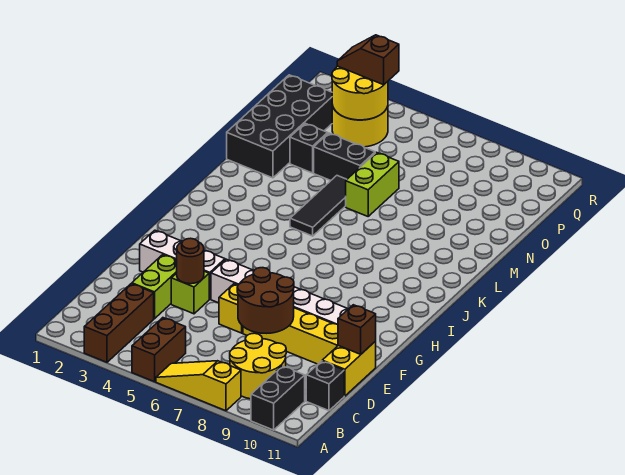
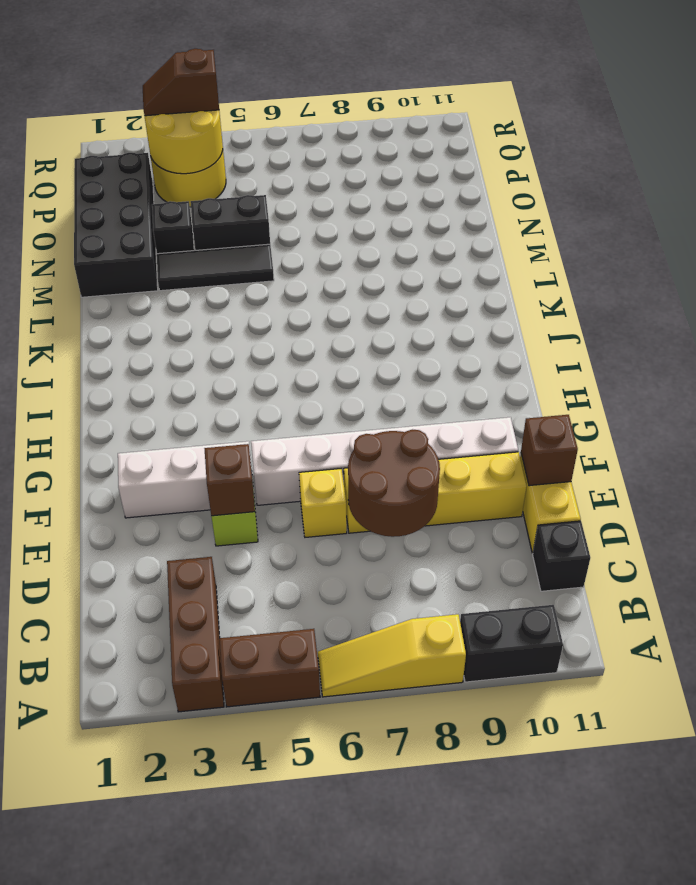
brown brick A5:B5 level 1 -> brown brick A4:A5 level 1
black brick A10:B10 level 1 -> black brick A9:A10 level 1
yellow round brick B8:C9 level 1 -> none
lime brick D3:E3 level 1 -> none
brown round brick E4 level 2 -> brown brick E4 level 2
black tile K5:M5 level 1 -> black tile M3:M5 level 1
lime brick M6:N6 level 1 -> none

